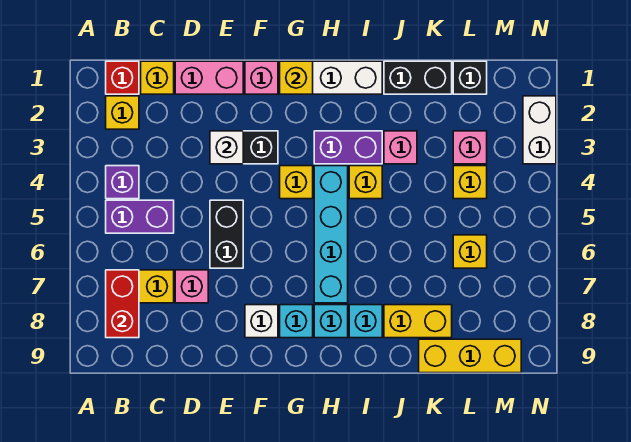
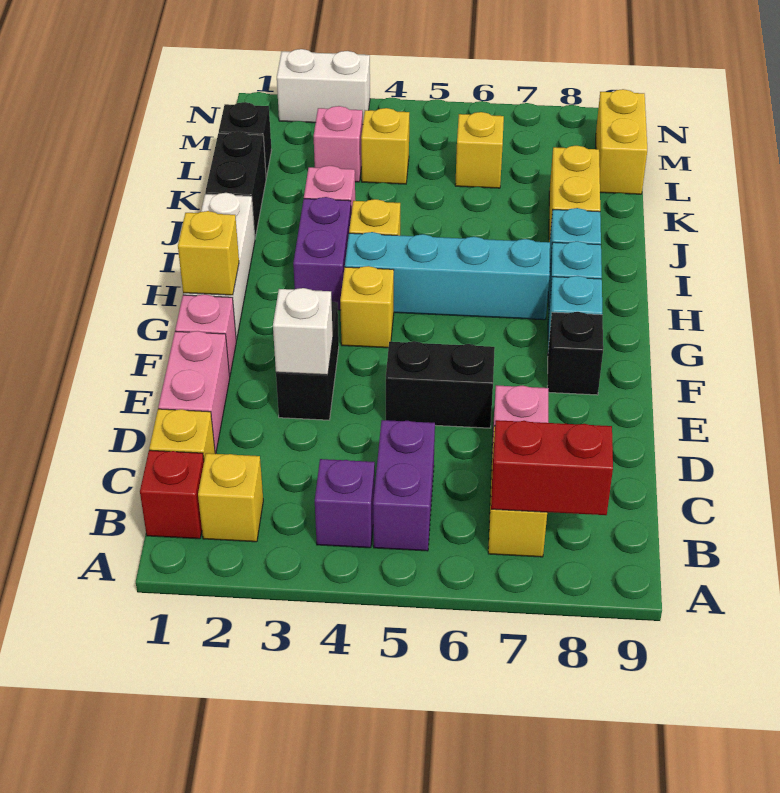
white brick F8 level 1 -> black brick F8 level 1
yellow brick K9:M9 level 1 -> yellow brick L9:M9 level 1

